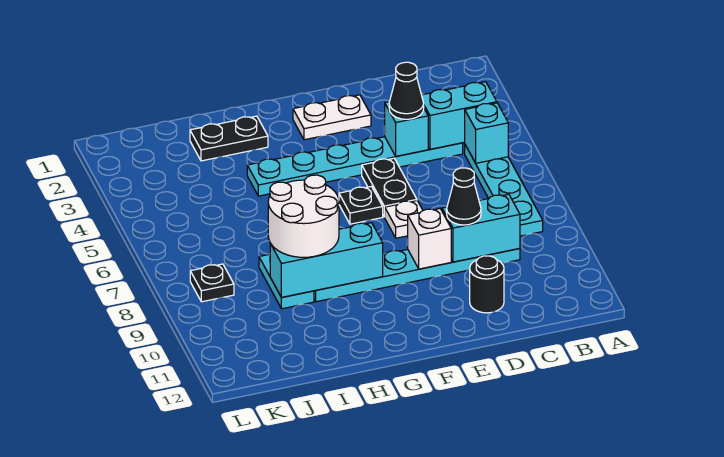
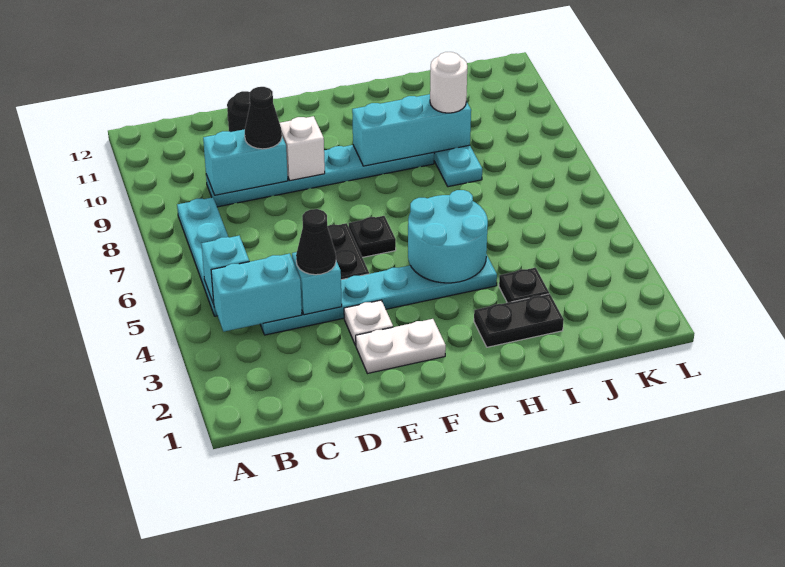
white plate E7 level 1 -> white plate E3 level 1
none -> cyan round brick G4:H5 level 2
white round brick H8:I9 level 3 -> white round brick I9 level 3
black plate K8 level 1 -> black plate I3 level 1

